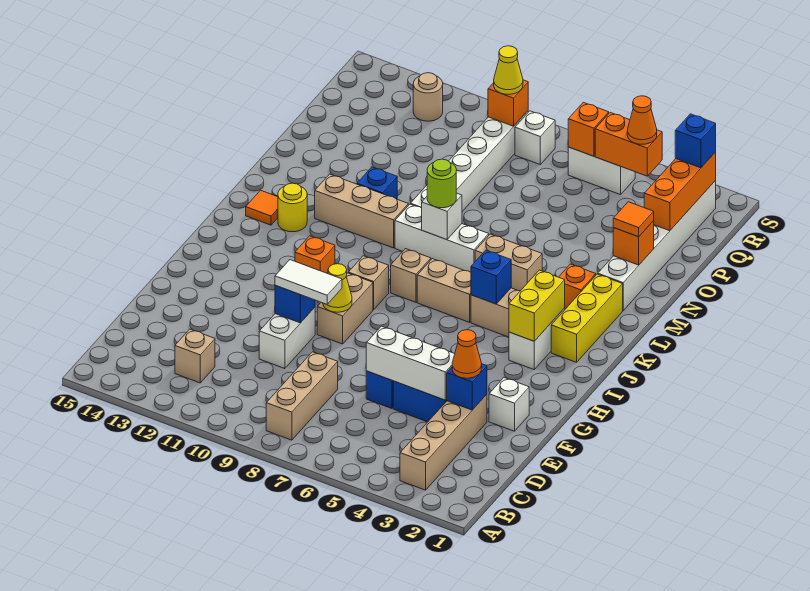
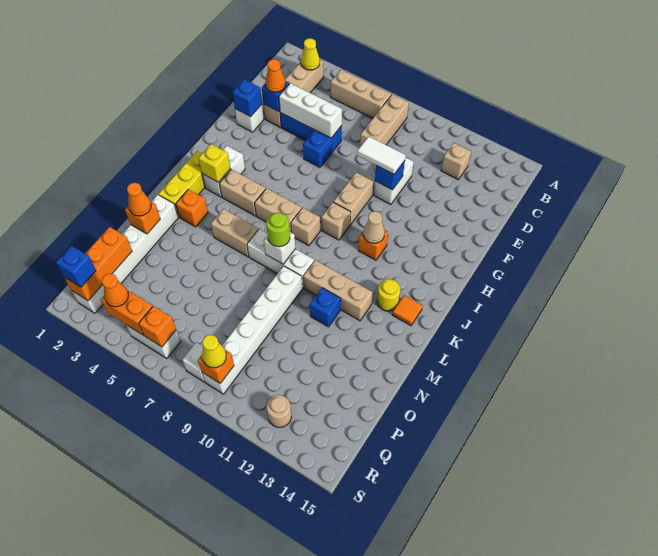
none -> tan brick B5:B7 level 1
yellow cone G9 level 2 -> yellow cone B3 level 2
yellow brick I3:J3 level 2 -> yellow brick J3 level 2
none -> tan cone I11 level 2
blue brick J5 level 2 -> blue brick F2 level 2
orange tile N2 level 3 -> orange cone N2 level 3

